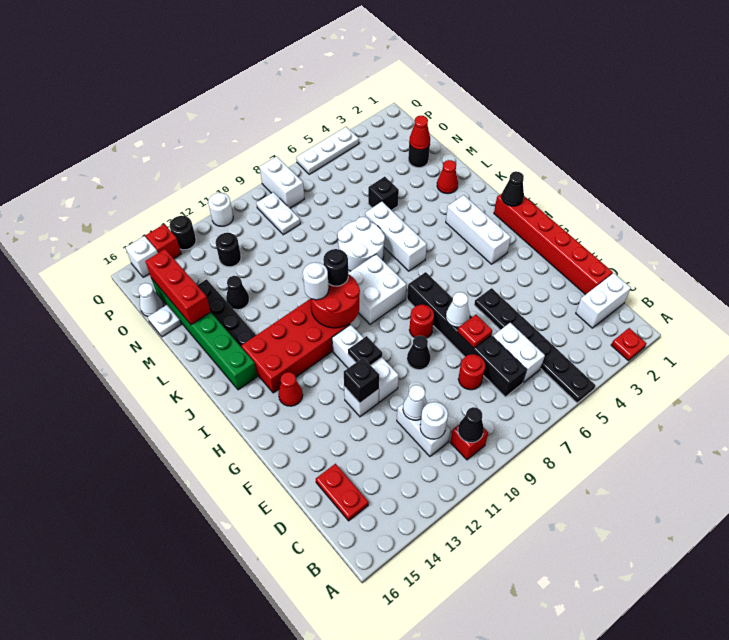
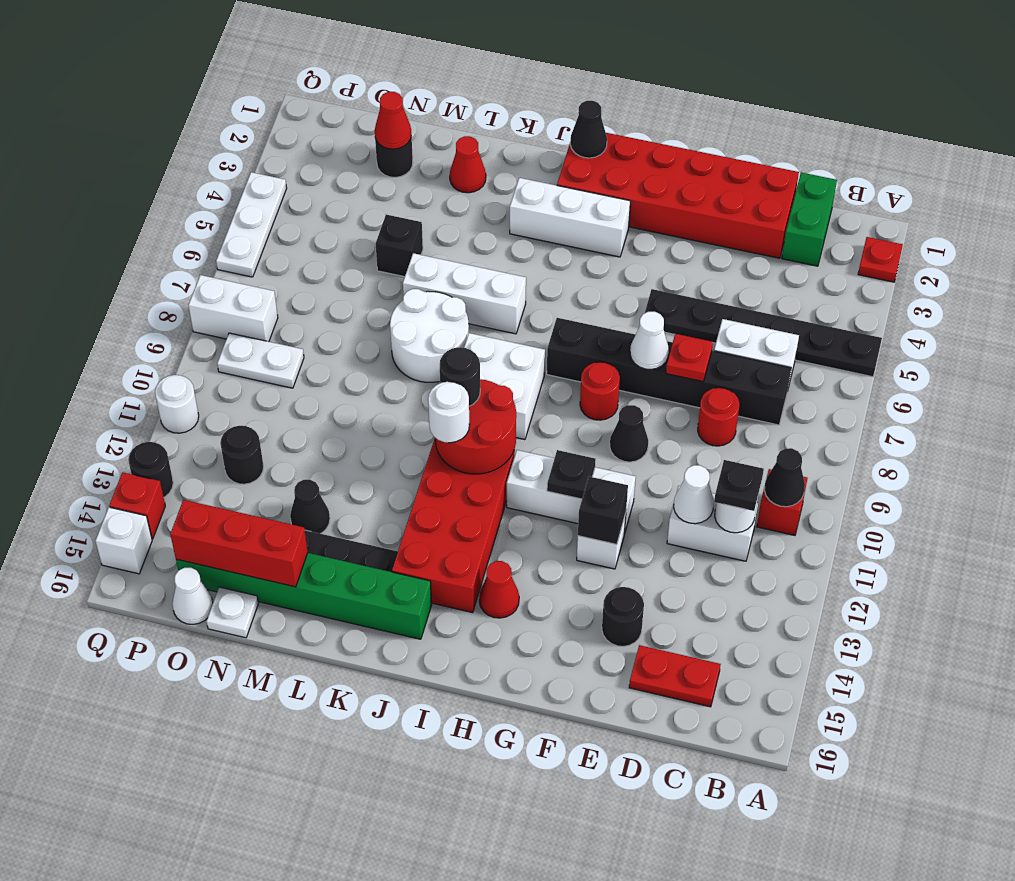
white brick C1:C2 level 1 -> green brick C1:C2 level 1
none -> black plate C11 level 3
red brick D1:I1 level 1 -> red brick D1:I2 level 1
none -> black round brick E14 level 1

